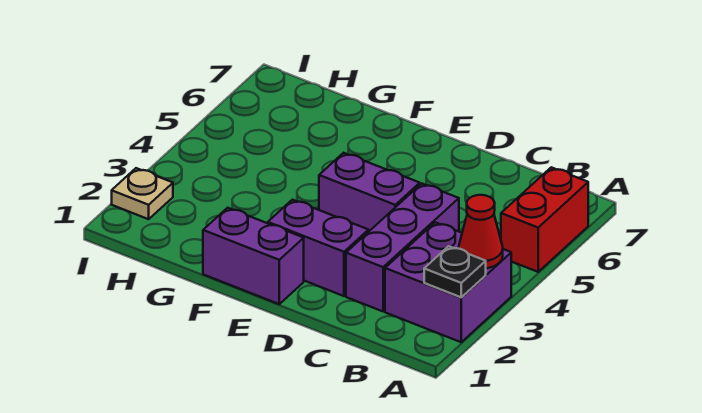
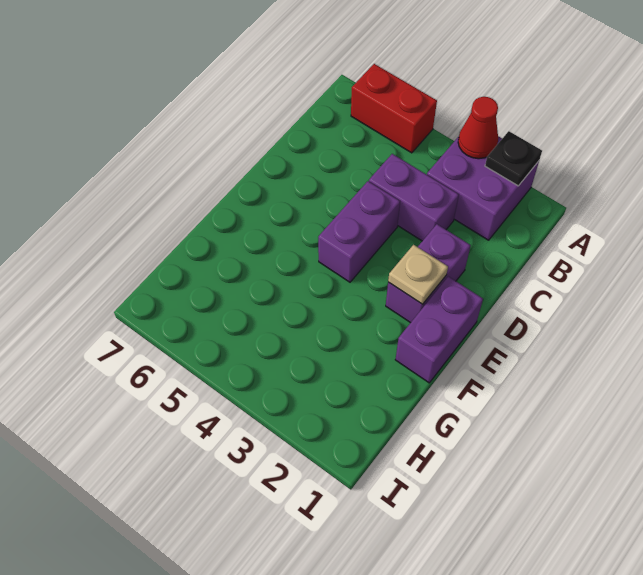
purple brick C2:C4 level 1 -> purple brick C3:C4 level 1
tan plate I2 level 1 -> tan plate E2 level 2

